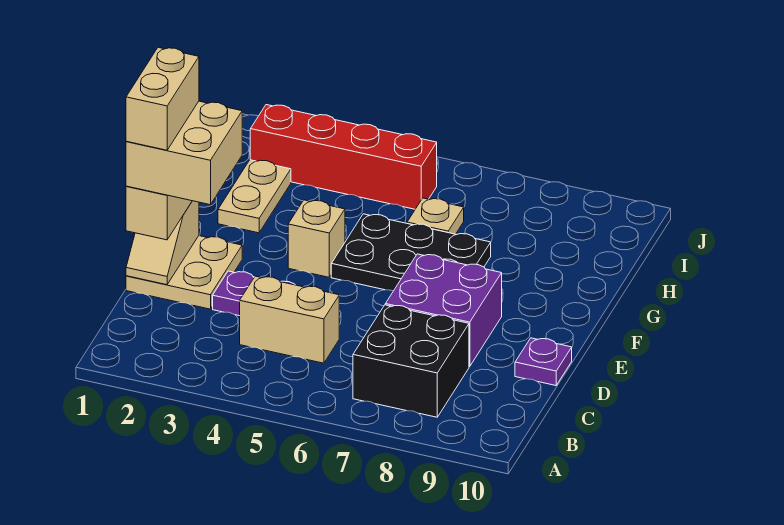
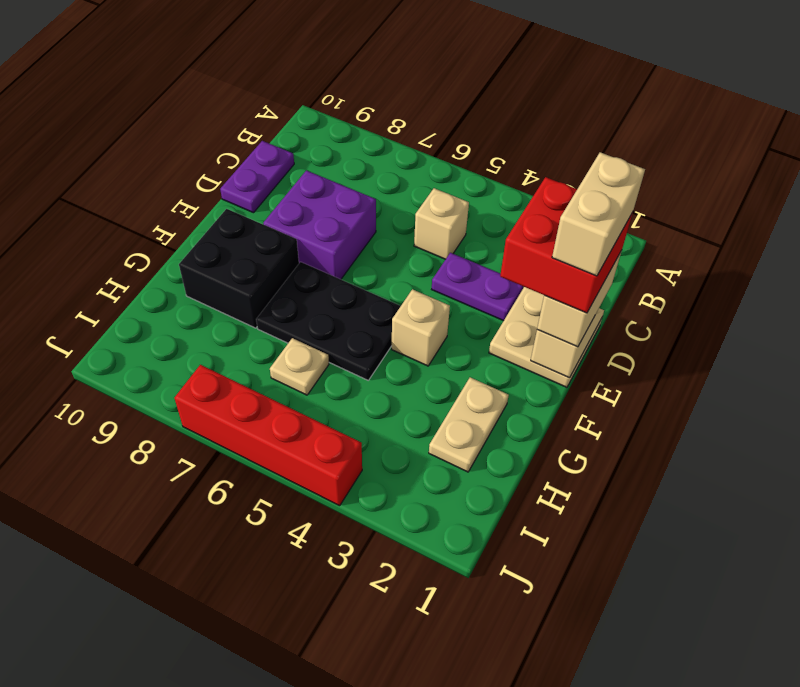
black brick B7:C8 level 1 -> black brick F8:G9 level 1
tan brick C4:C5 level 1 -> tan brick C5 level 1
tan brick D1:E2 level 4 -> red brick D1:E2 level 4
purple plate D10 level 1 -> purple plate C10:D10 level 1
red brick I2:I5 level 1 -> red brick J4:J7 level 1

